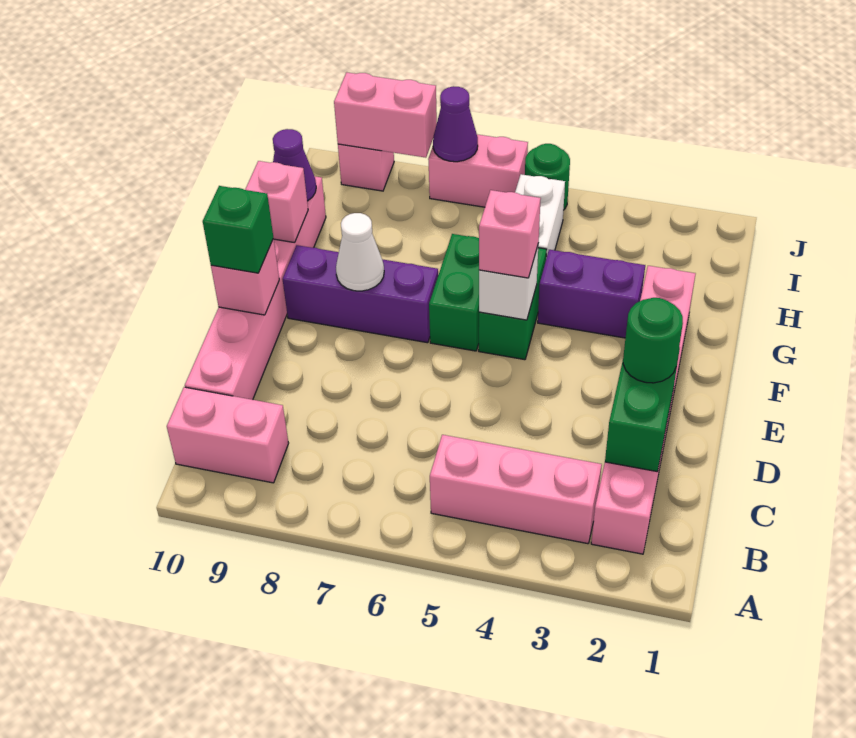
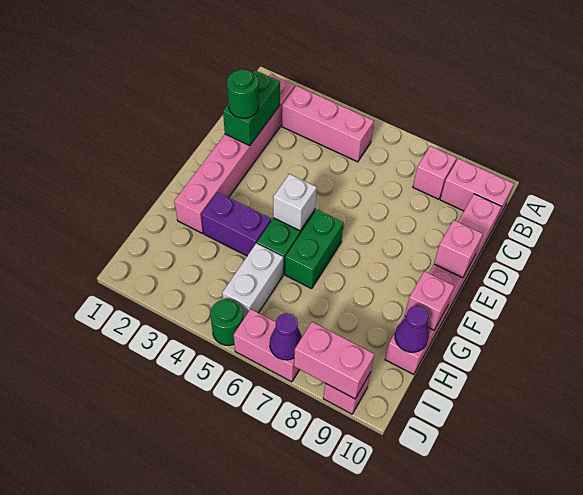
green brick E10 level 3 -> none
pink brick F5 level 3 -> pink brick B8 level 1
purple brick F7:F9 level 1 -> none
white cone F8 level 2 -> none

